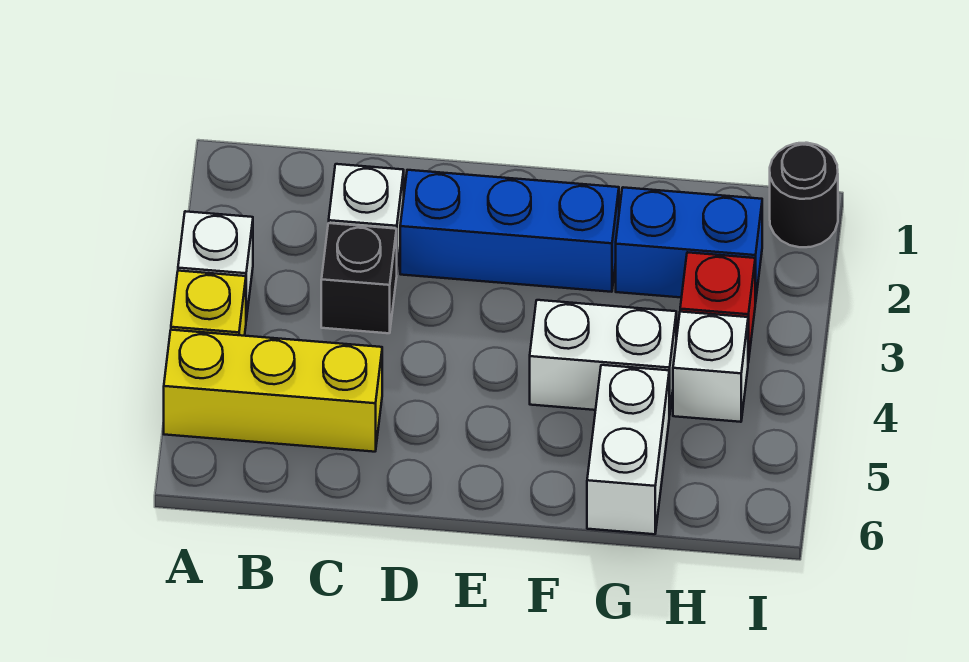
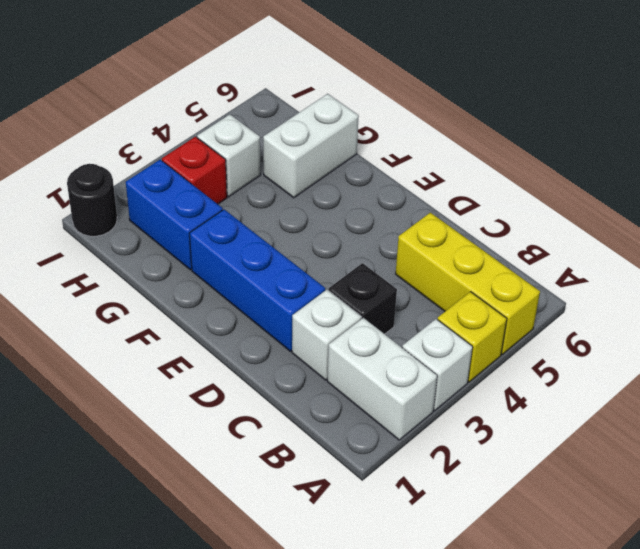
white brick F4:G4 level 1 -> white brick A2:B2 level 1

